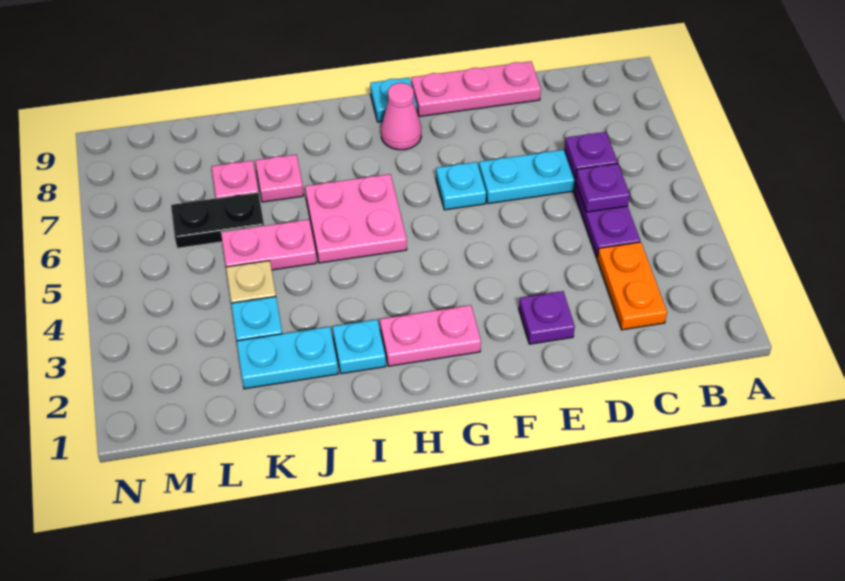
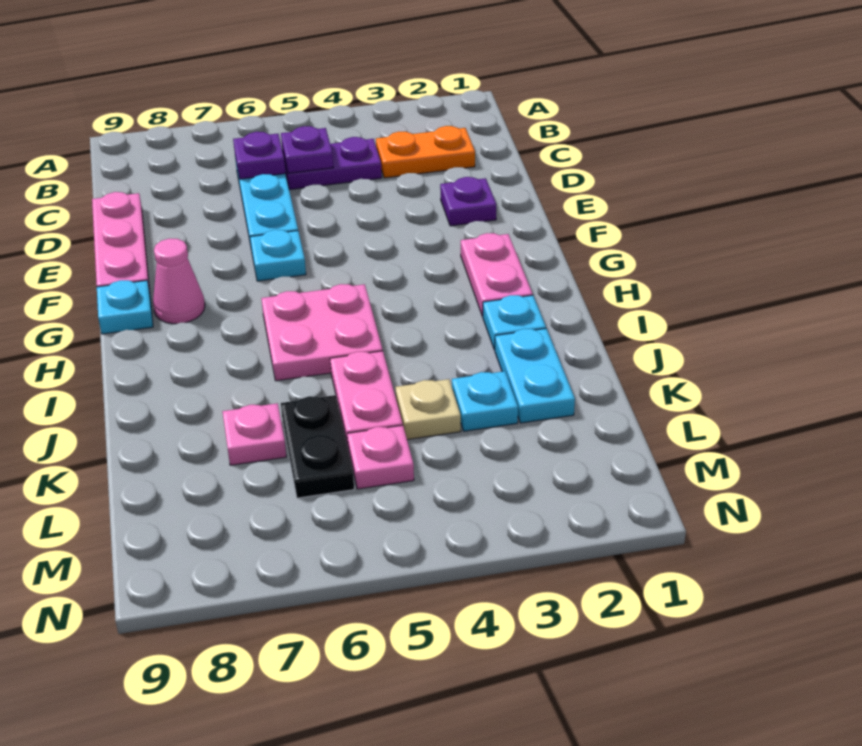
pink plate J7 level 1 -> pink plate L5 level 1

